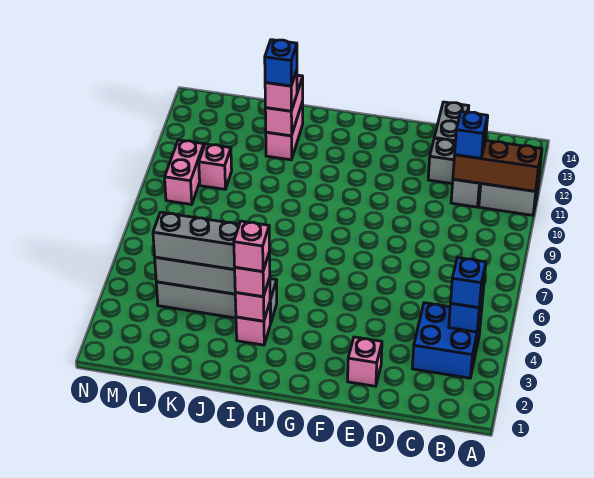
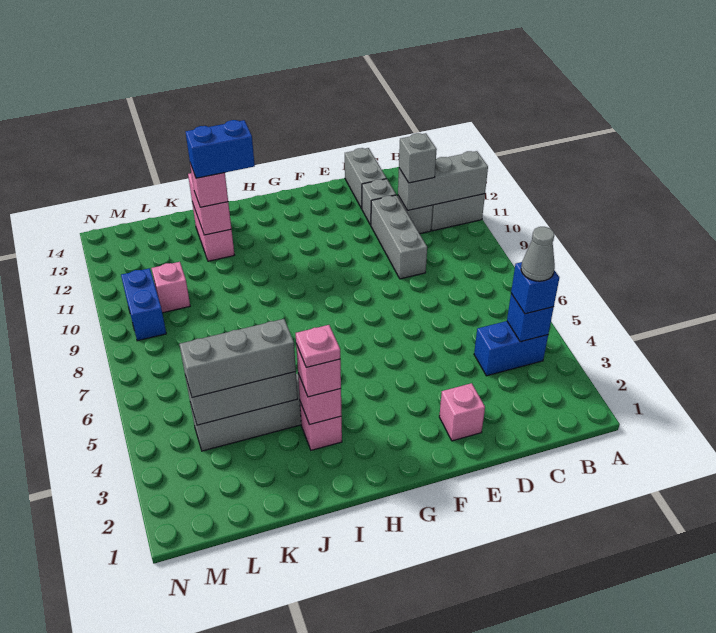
brown brick A11:C11 level 2 -> grey brick A11:C11 level 2
blue brick B3:C4 level 1 -> blue brick B4:C4 level 1
none -> grey cone B4 level 4
blue brick C11 level 3 -> grey brick C11 level 3
none -> grey brick D9:D11 level 1
pink brick I3 level 4 -> pink plate I3 level 4
blue brick J12 level 4 -> blue brick I12:J12 level 4
pink brick M9:M10 level 1 -> blue brick M9:M10 level 1

